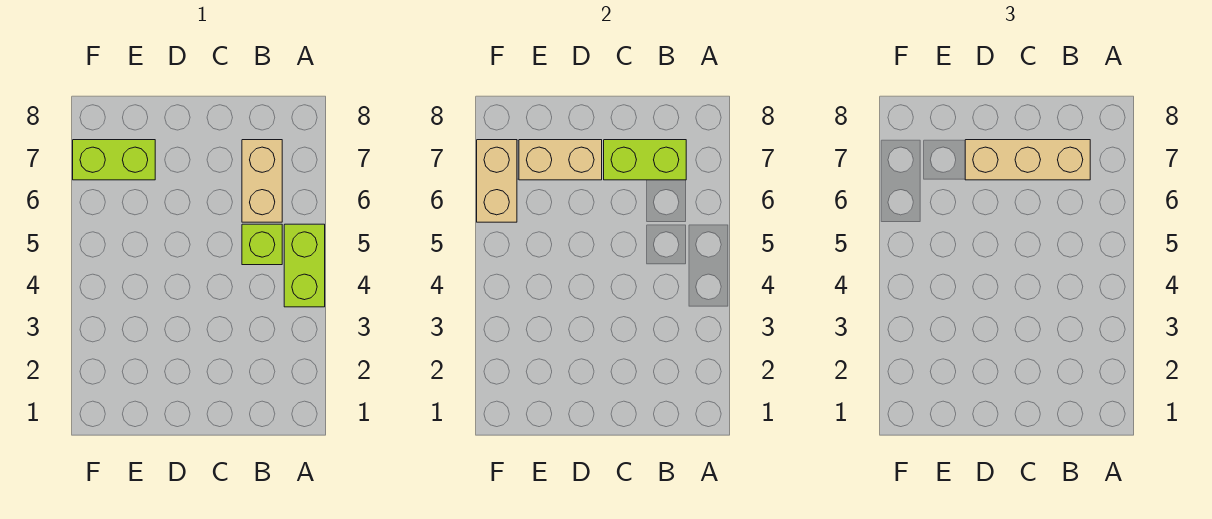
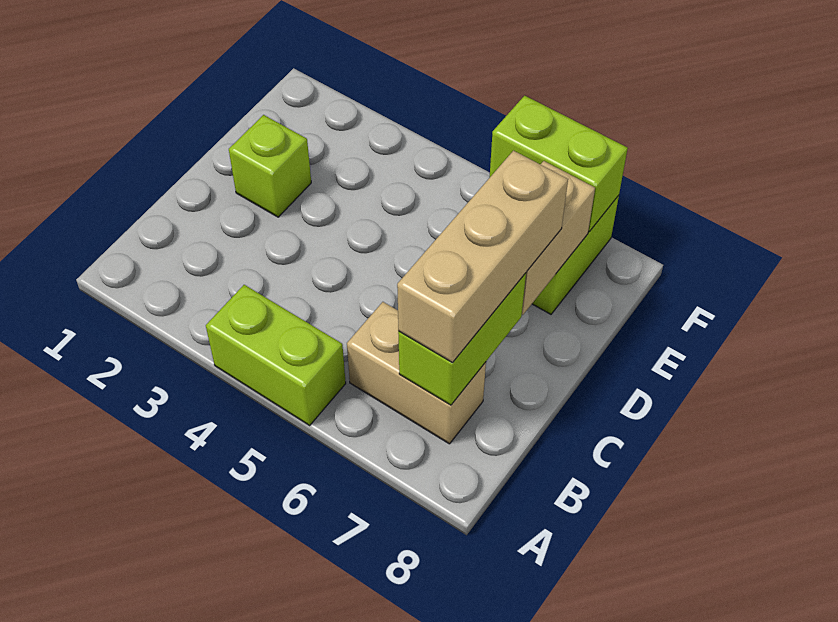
lime brick B5 level 1 -> lime brick D2 level 1
tan brick F6:F7 level 2 -> lime brick F6:F7 level 2

